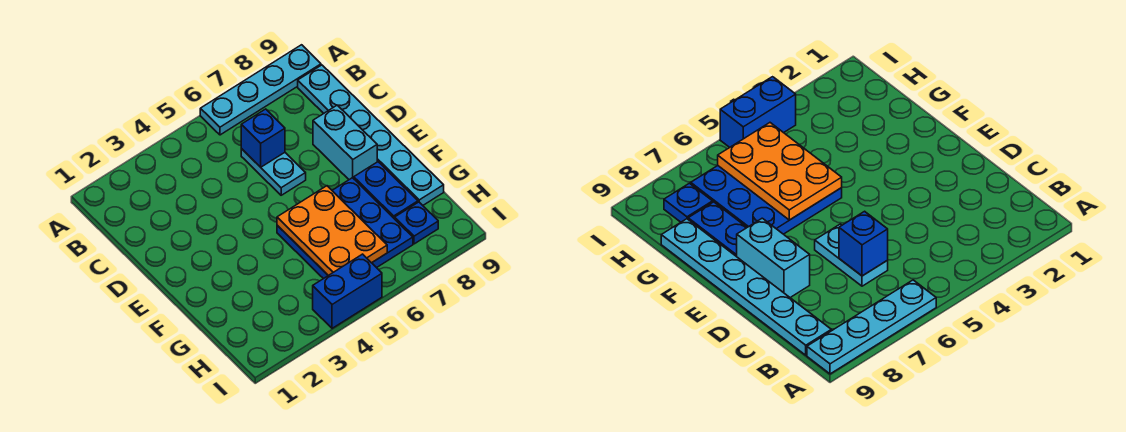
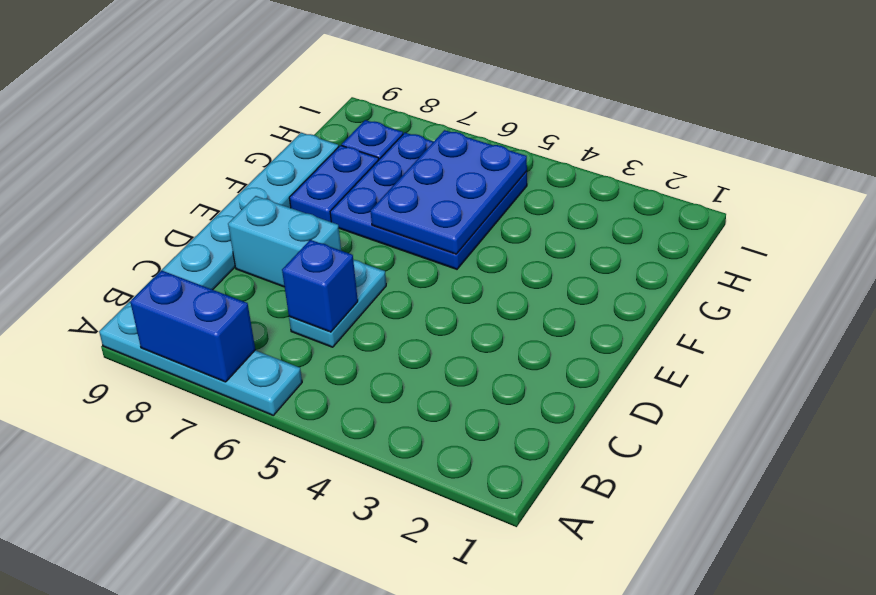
cyan brick D8:E8 level 1 -> cyan brick D7:D8 level 1
orange plate F5:H6 level 2 -> blue plate F5:H6 level 2
blue brick I4:I5 level 1 -> blue brick A7:A8 level 2

